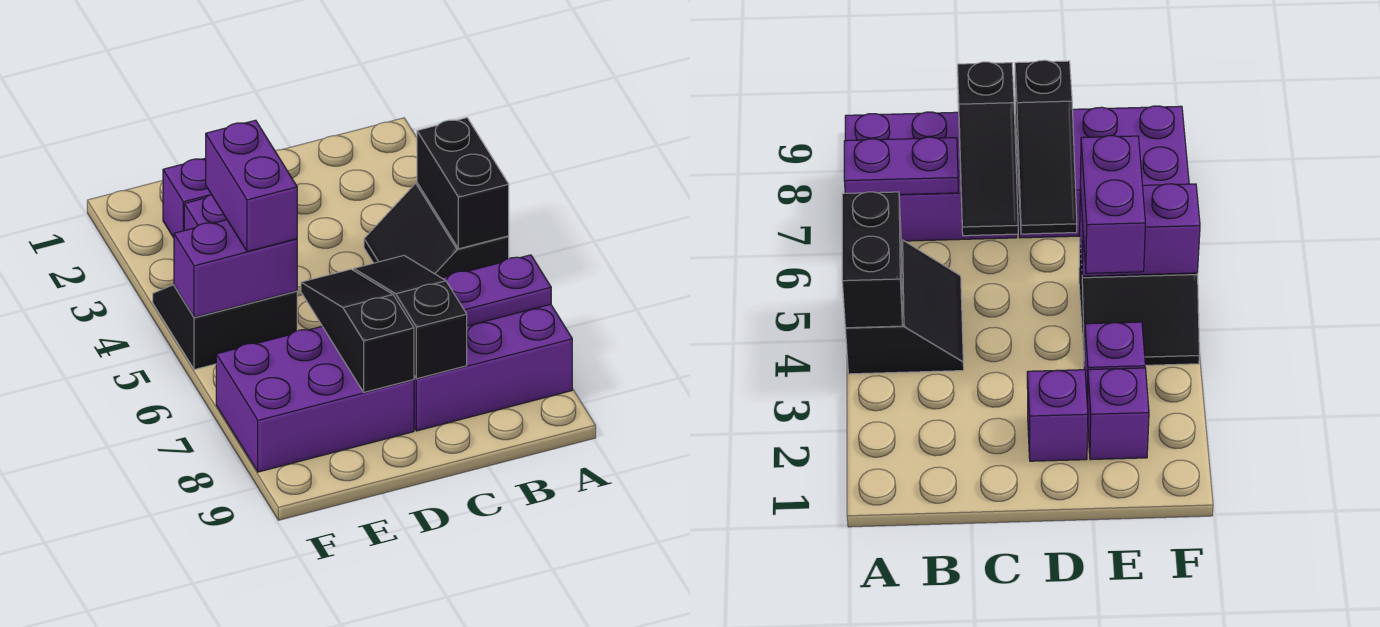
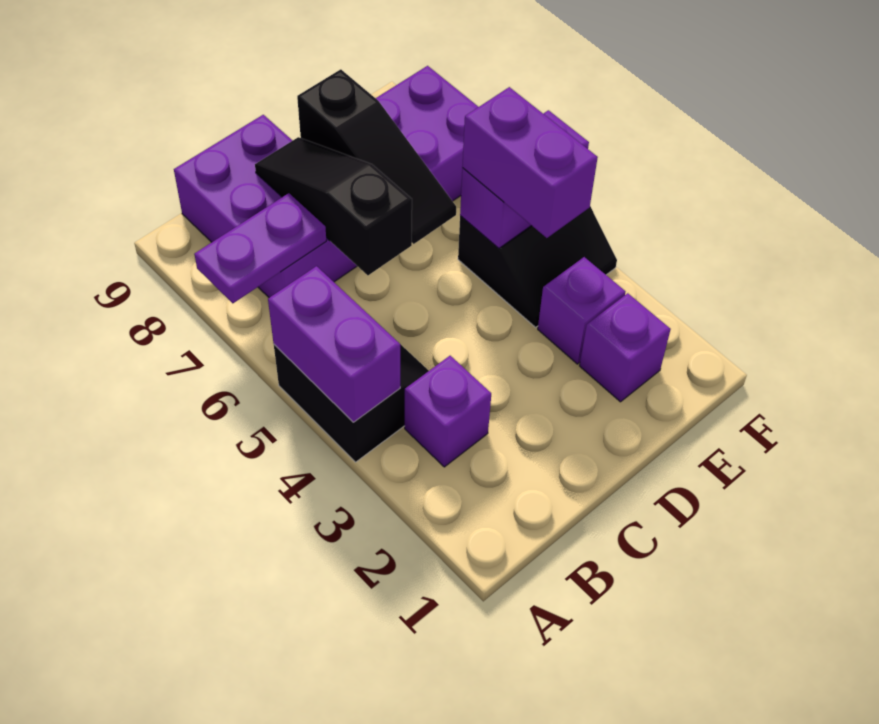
black brick A4:A5 level 2 -> purple brick A4:A5 level 2
purple brick A7:C8 level 1 -> purple brick B7:C9 level 1
black slope C6:C8 level 2 top 8 -> black slope C6:C8 level 2 top 6
purple brick D2 level 1 -> purple brick B3 level 1

